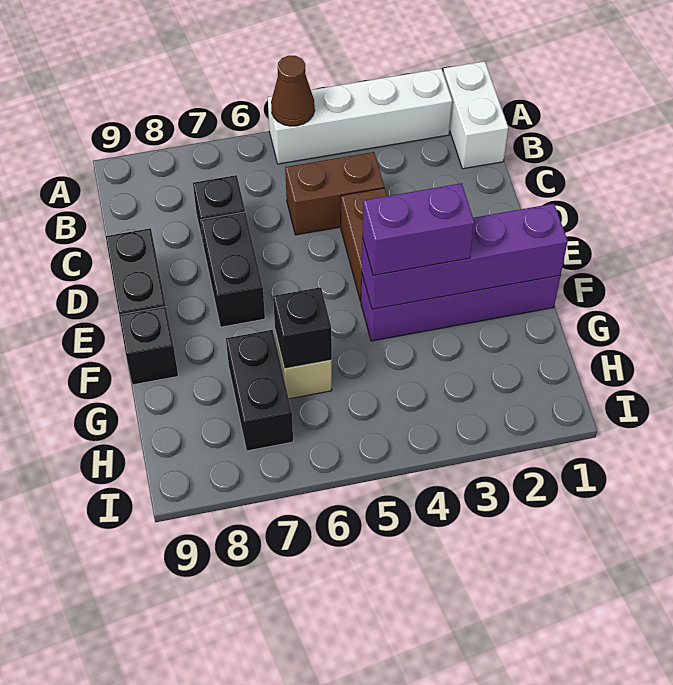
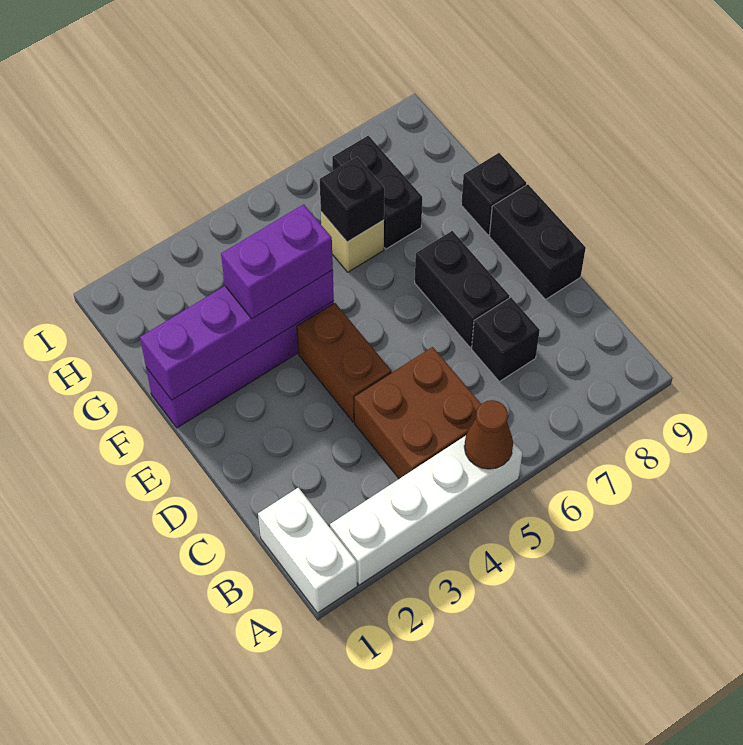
brown brick C4:C5 level 1 -> brown brick B4:C5 level 1

